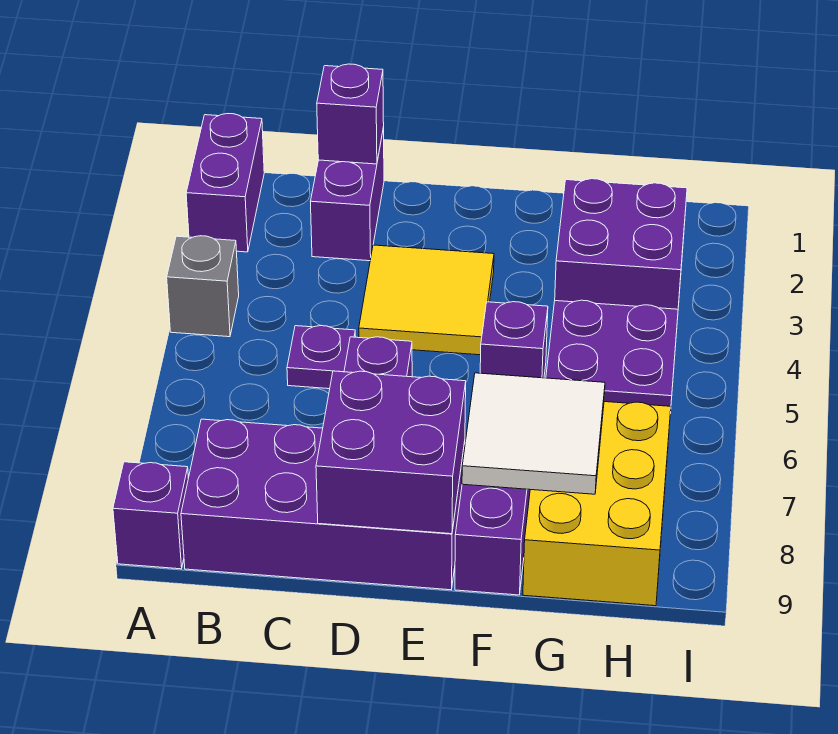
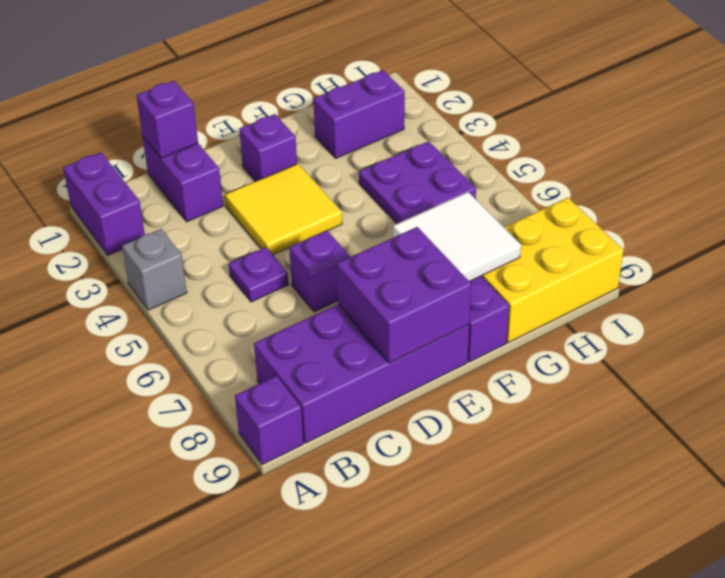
purple brick F5 level 1 -> purple brick E2 level 1
purple brick G2:H3 level 1 -> purple brick G2:H2 level 1
yellow brick G7:H9 level 1 -> yellow brick G8:I9 level 1

